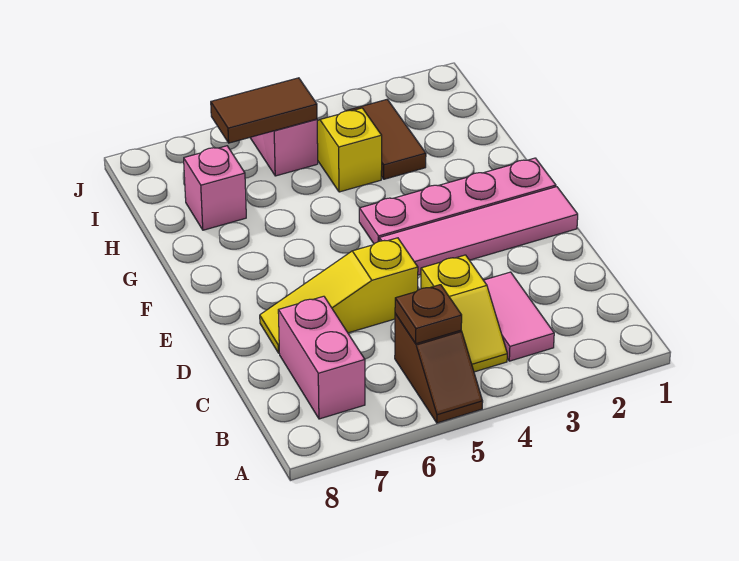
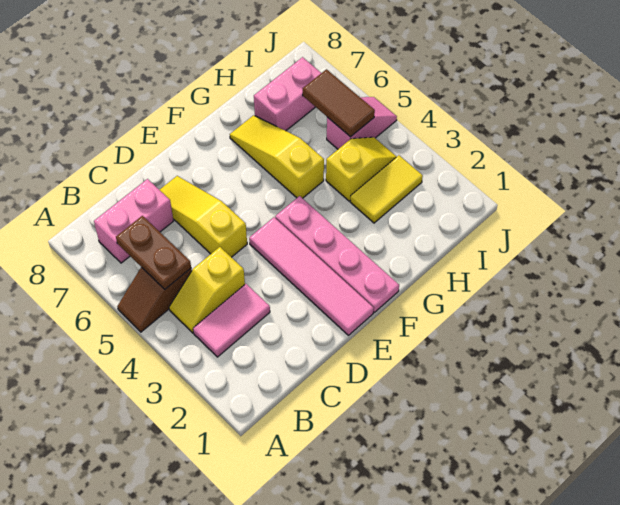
brown plate B5 level 2 -> brown plate B5:B6 level 2
none -> yellow slope G5:G7 level 1 top 5
brown tile H3:I3 level 1 -> yellow tile H3:I3 level 1
pink brick H7 level 1 -> pink brick H7:I7 level 1

